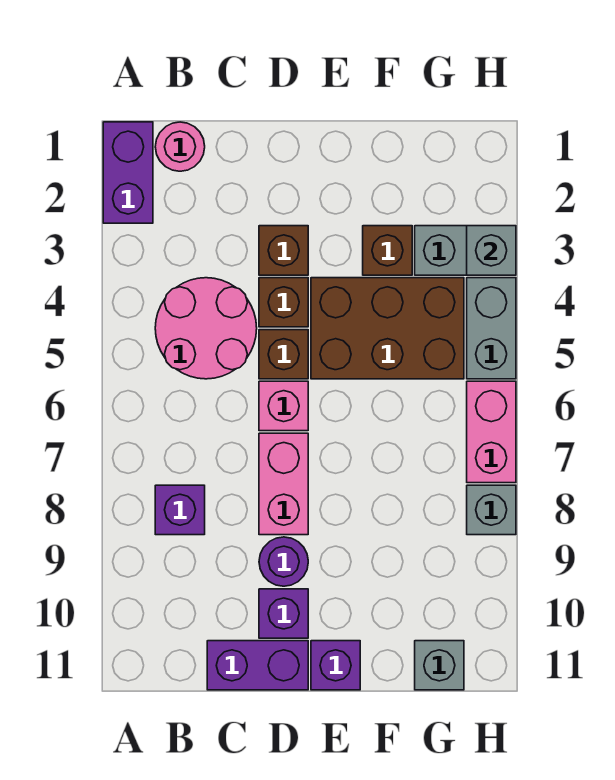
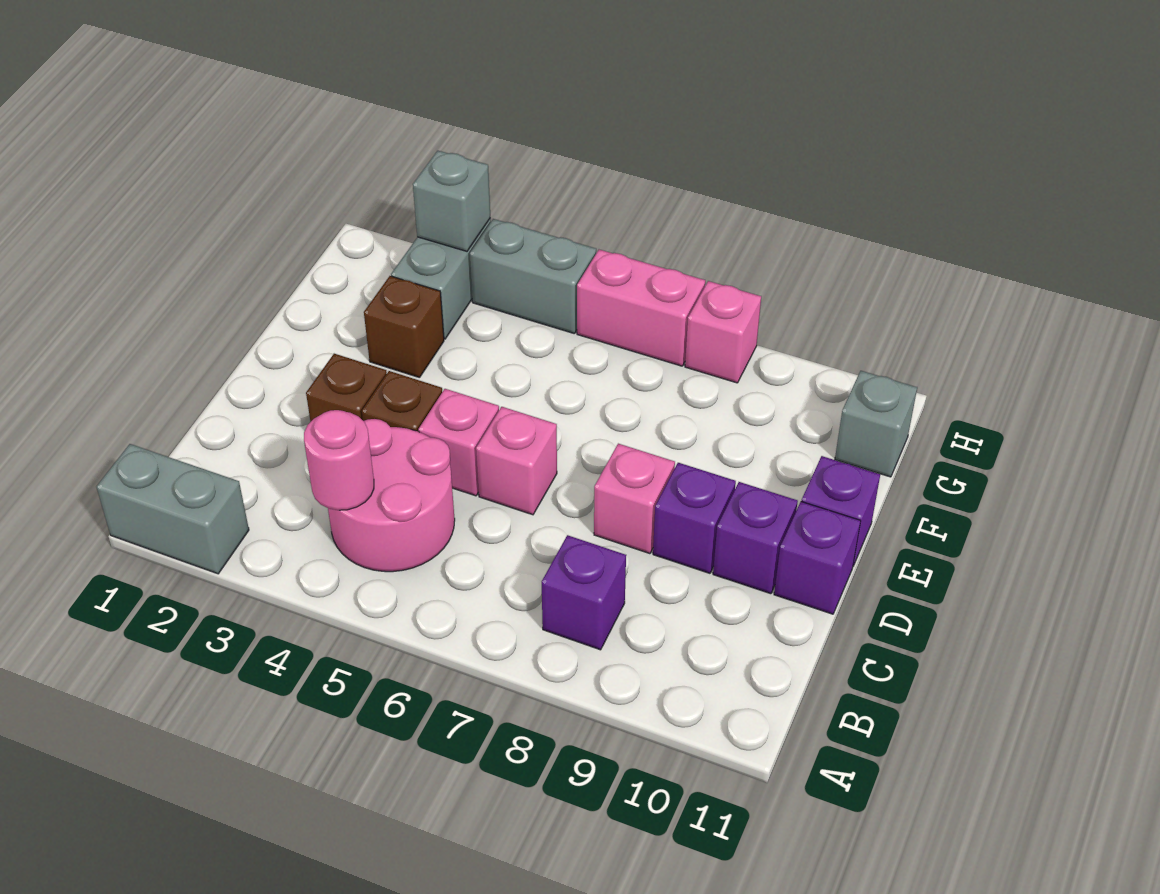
purple brick A1:A2 level 1 -> grey brick A1:A2 level 1
pink round brick B1 level 1 -> pink round brick B4 level 2
purple brick C11:D11 level 1 -> purple brick D11 level 1
brown brick D5 level 1 -> pink brick D5 level 1
pink brick D7:D8 level 1 -> pink brick D8 level 1
purple round brick D9 level 1 -> purple brick D9 level 1
brown brick E4:G5 level 1 -> none
grey brick H8 level 1 -> pink brick H8 level 1

